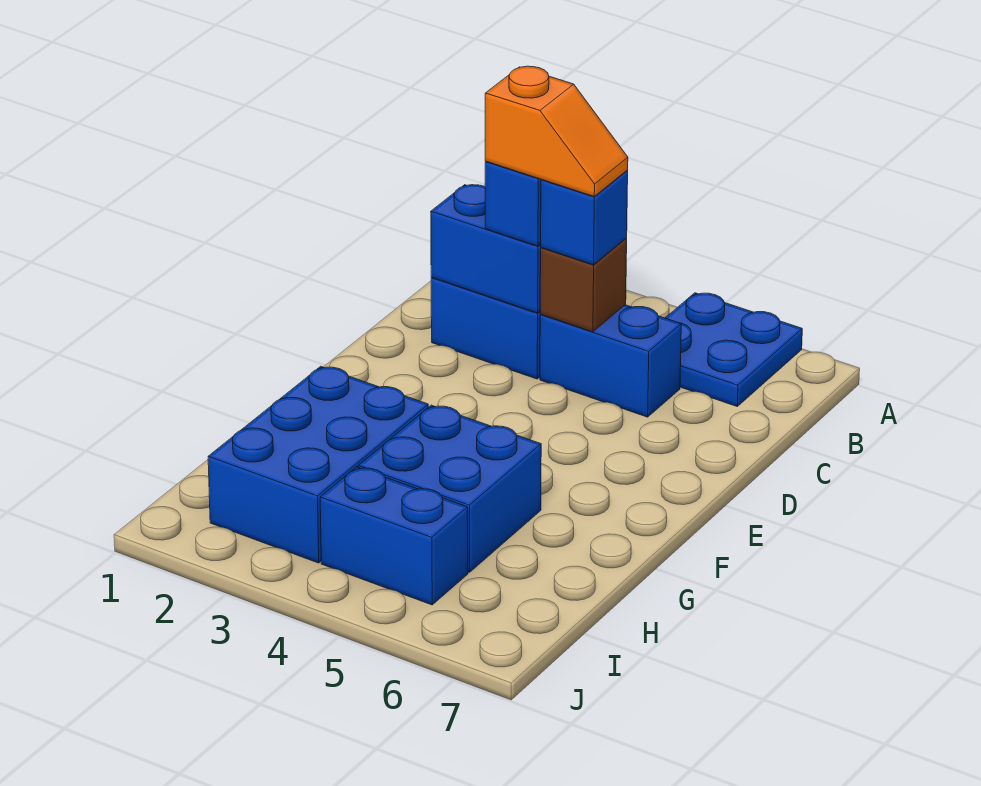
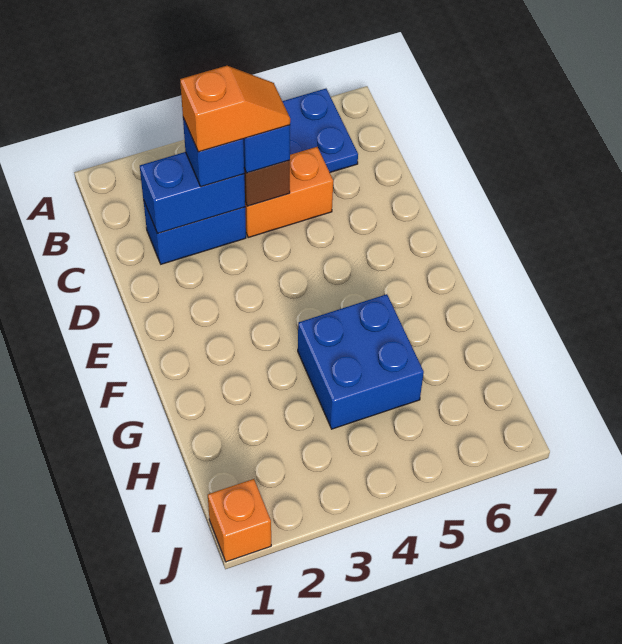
blue brick C4:C5 level 1 -> orange brick C4:C5 level 1
blue brick G2:I3 level 1 -> none
blue brick I4:I5 level 1 -> none
none -> orange brick J1 level 1

